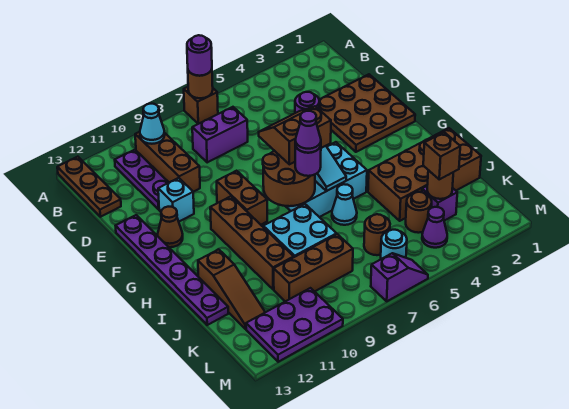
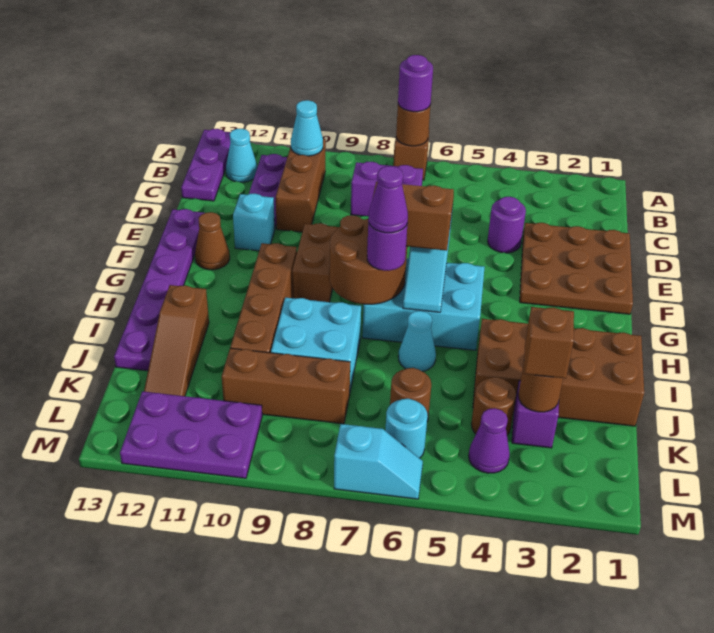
brown plate A13:C13 level 1 -> purple plate A13:C13 level 1
none -> cyan cone B12 level 1
purple slope M6:M7 level 1 top 7 -> cyan slope M6:M7 level 1 top 7

